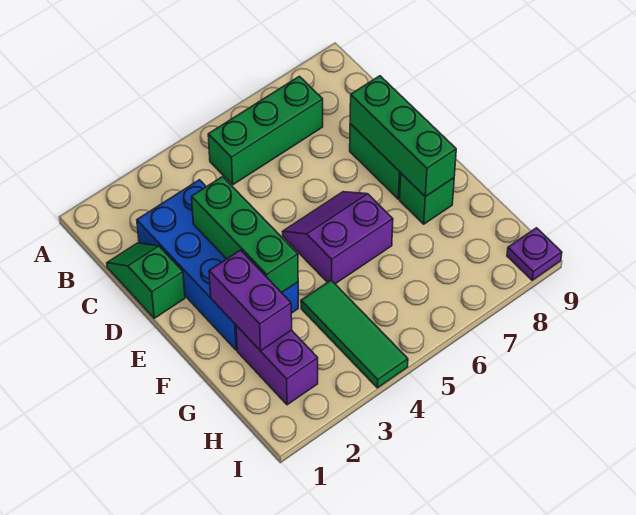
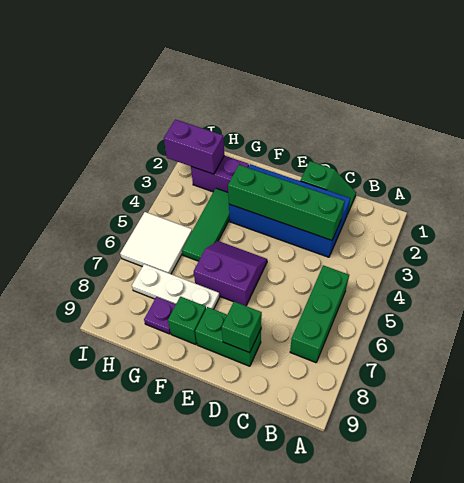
green brick D3:F3 level 2 -> green brick C3:F3 level 2
green brick D8:F8 level 2 -> green brick D8 level 2
purple slope E5:F6 level 1 top F -> purple slope E5:F6 level 1 top 6
purple brick F2:G2 level 2 -> purple brick H2:I2 level 2
none -> white plate F7:H7 level 1
green tile G4:I4 level 1 -> green tile G3:G5 level 1
none -> white tile H5:I6 level 1
purple plate I9 level 1 -> purple plate G8 level 1

